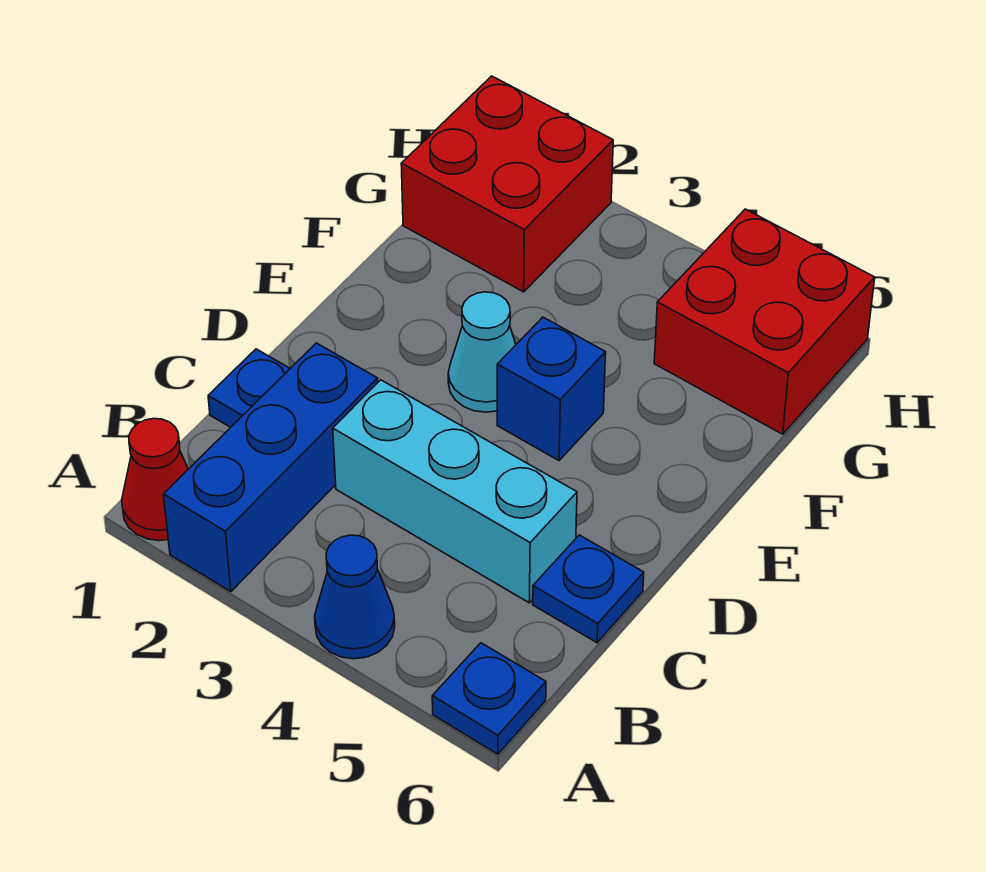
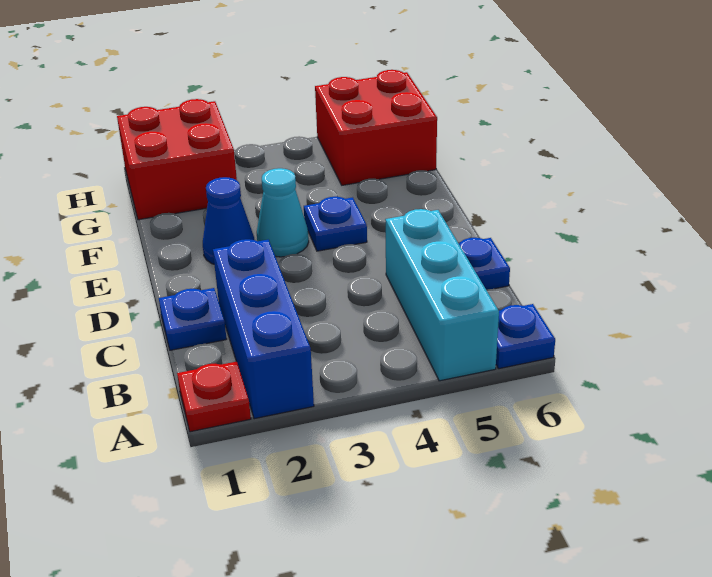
red cone A1 level 1 -> red plate A1 level 1
blue cone A4 level 1 -> blue cone E2 level 1
cyan brick C3:C5 level 1 -> cyan brick A5:C5 level 1
blue brick E4 level 1 -> blue plate E4 level 1

